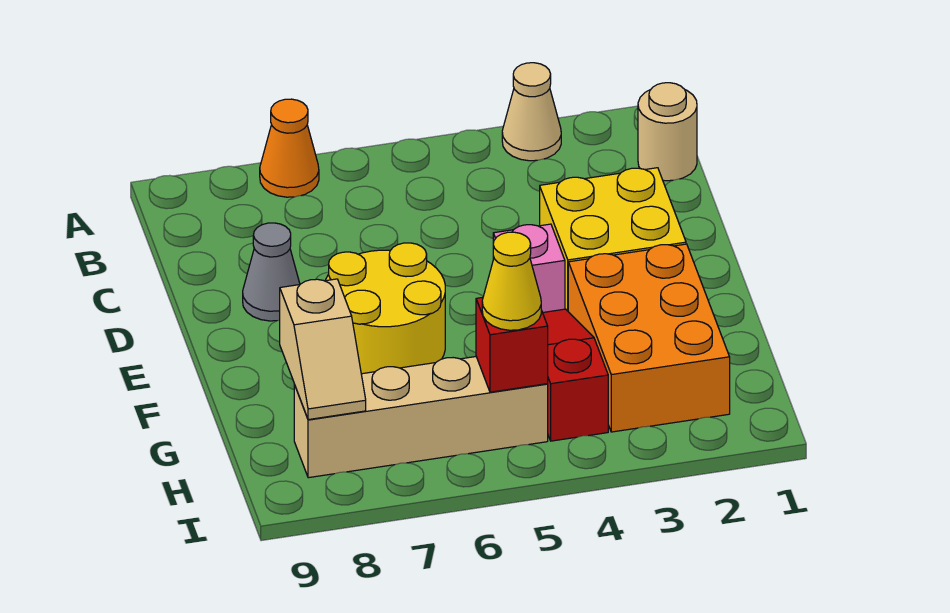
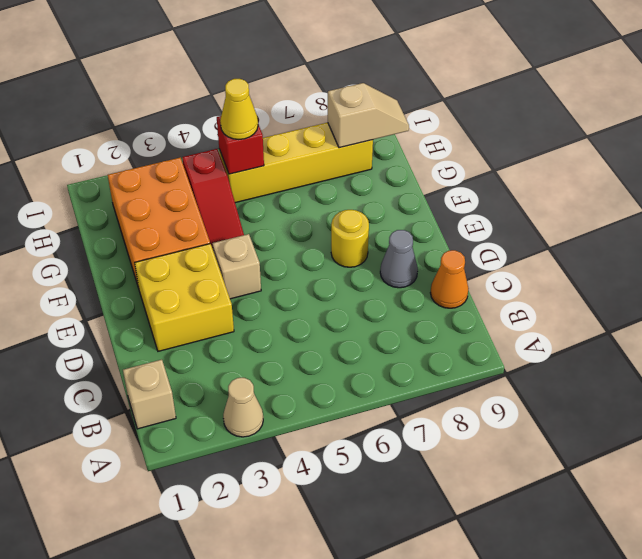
orange cone A7 level 1 -> orange cone C9 level 1
tan round brick B1 level 1 -> tan brick B1 level 1
pink brick E4 level 1 -> tan brick E4 level 1
yellow round brick E6:F7 level 1 -> yellow round brick E7 level 1
tan slope G8:H8 level 2 top G -> tan slope H8:H9 level 2 top 8
tan brick H5:H8 level 1 -> yellow brick H5:H8 level 1

